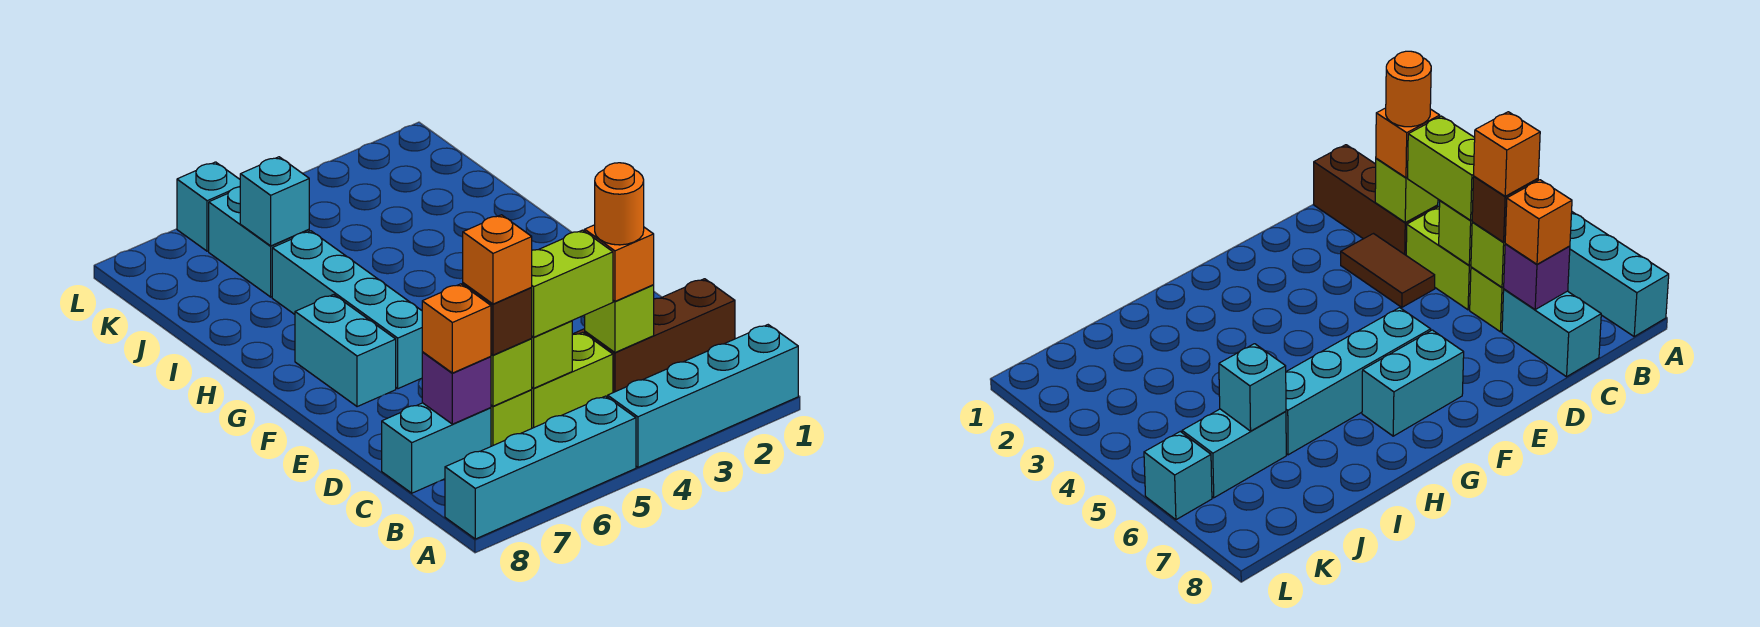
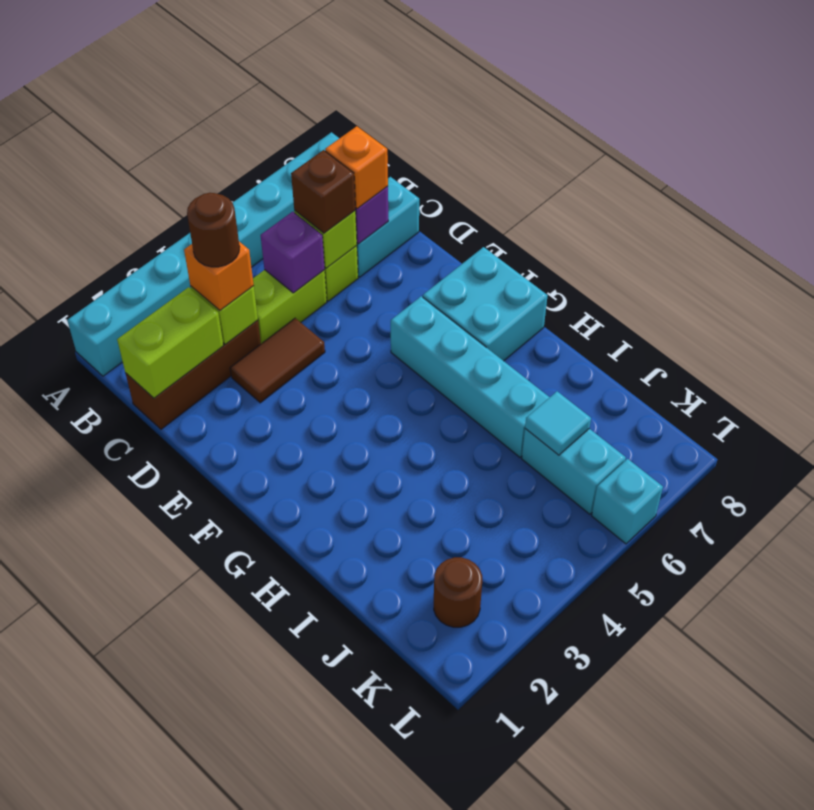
orange round brick C3 level 4 -> brown round brick C3 level 4
lime brick C4:C5 level 3 -> lime brick C1:C2 level 2
lime brick C5 level 2 -> purple brick C5 level 2
orange brick C6 level 4 -> none
cyan brick F7:G7 level 1 -> cyan brick F7:G8 level 1
cyan brick J6 level 2 -> cyan tile J6 level 2
none -> brown round brick K2 level 1

